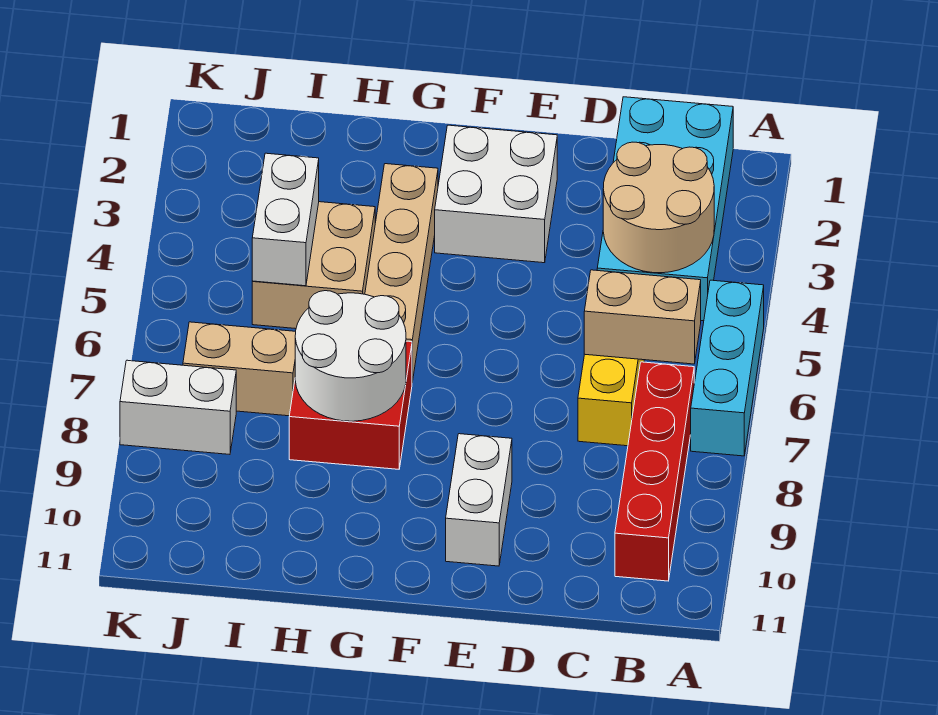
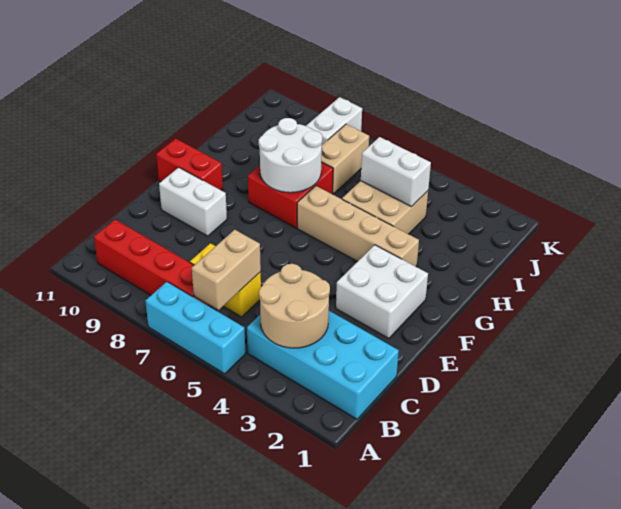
none -> red brick F10:F11 level 1

